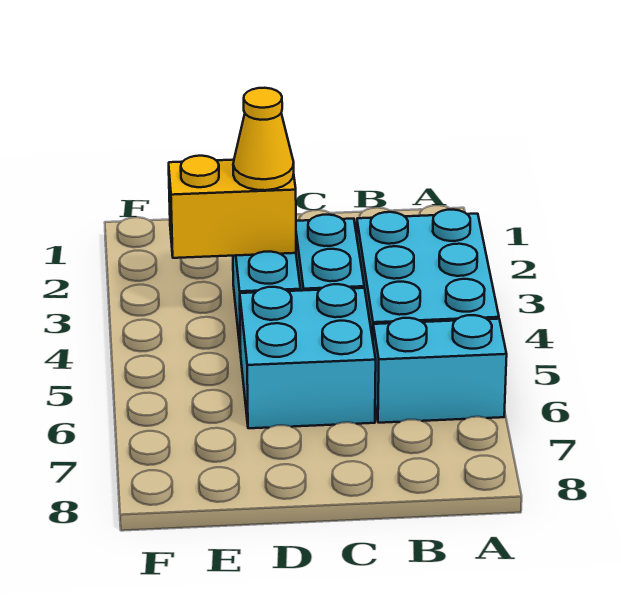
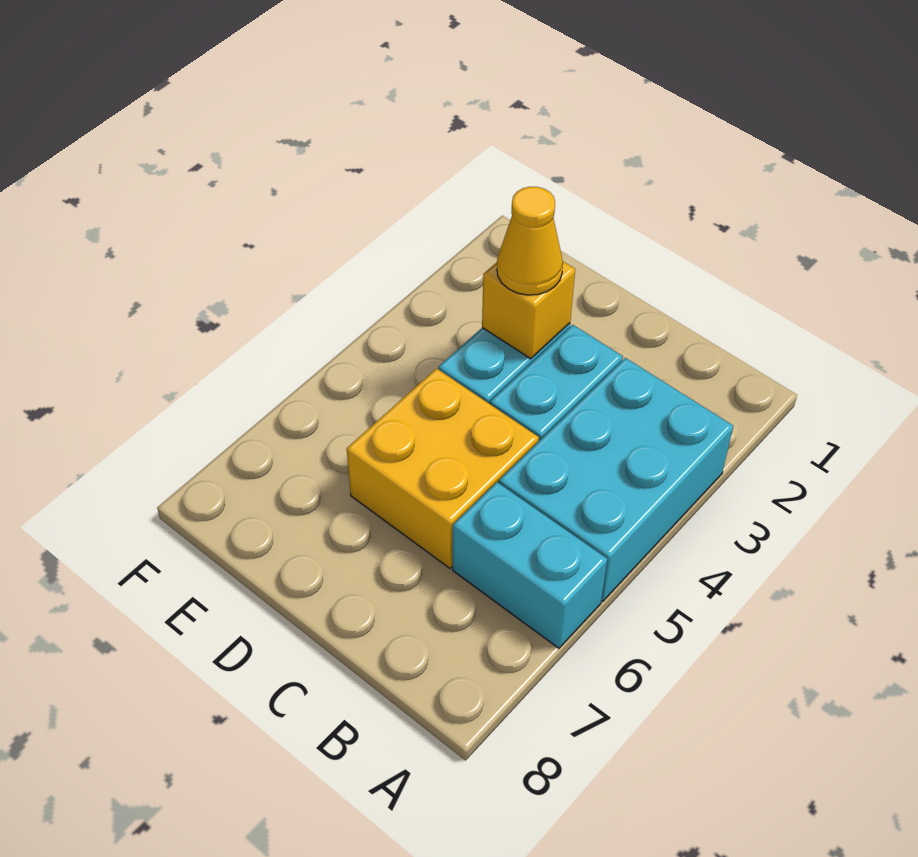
cyan brick C5:D6 level 1 -> yellow brick C5:D6 level 1
yellow brick D3:E3 level 2 -> yellow brick D3 level 2

